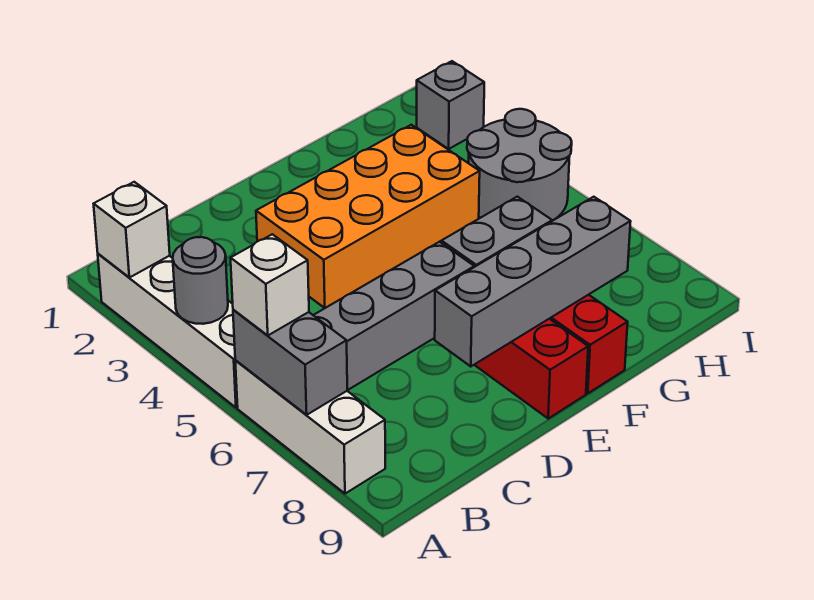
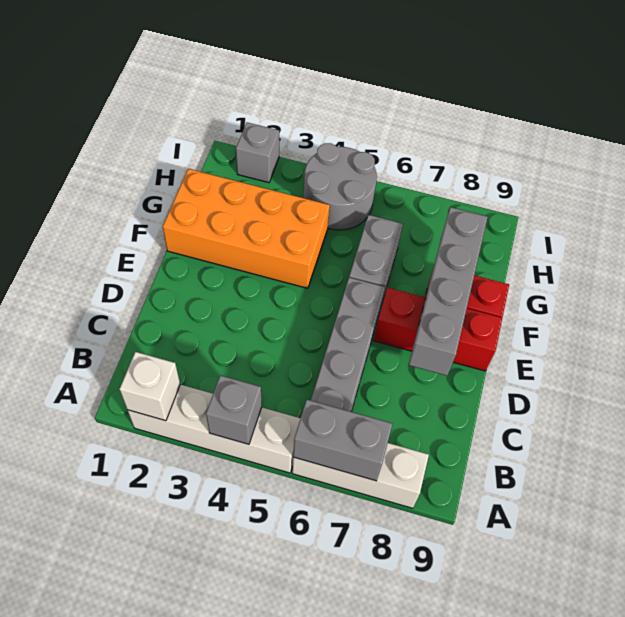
grey round brick A4 level 2 -> grey brick A4 level 2
white brick A6 level 3 -> none
orange brick D3:G4 level 1 -> orange brick F1:G4 level 1

